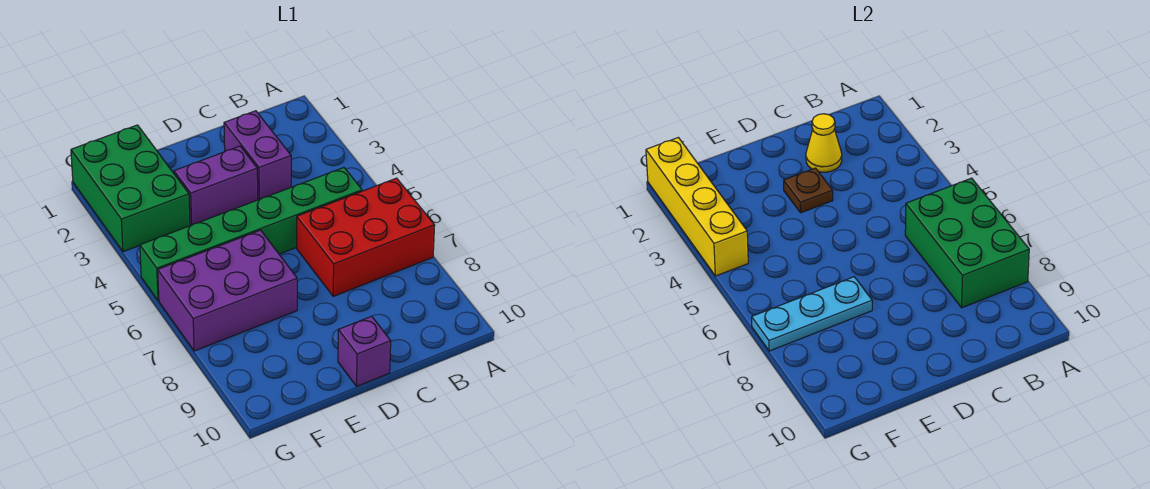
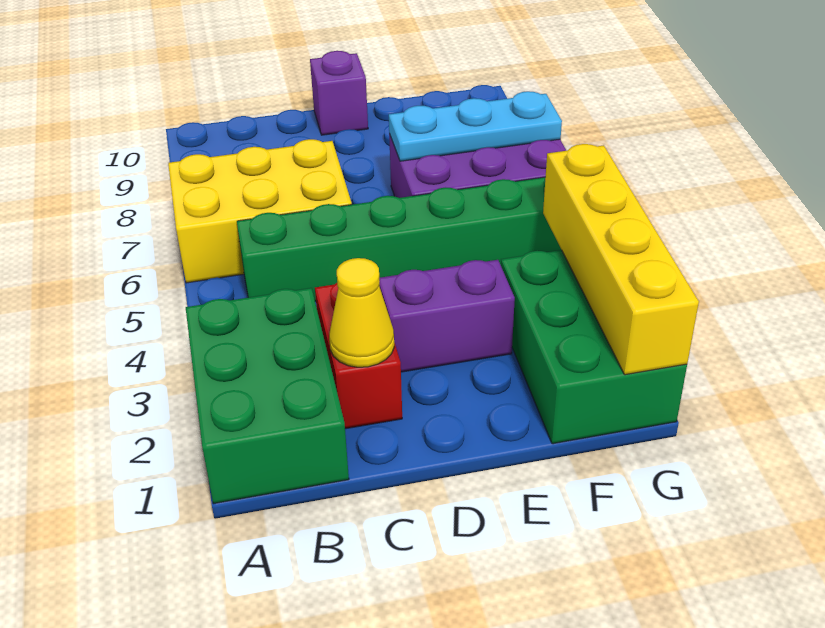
red brick A6:C7 level 1 -> yellow brick A6:C7 level 1
green brick A6:B8 level 2 -> green brick A1:B3 level 1
purple brick C2:C3 level 1 -> red brick C2:C3 level 1
brown plate D3 level 2 -> none

